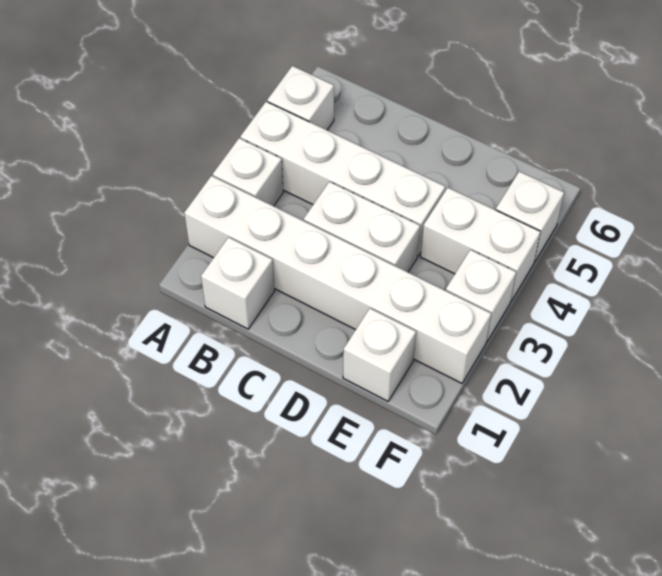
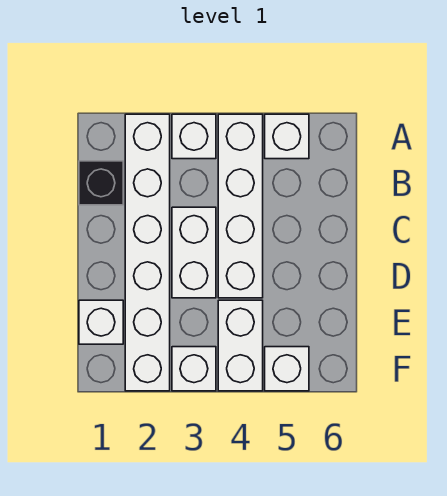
white brick B1 level 1 -> black brick B1 level 1

